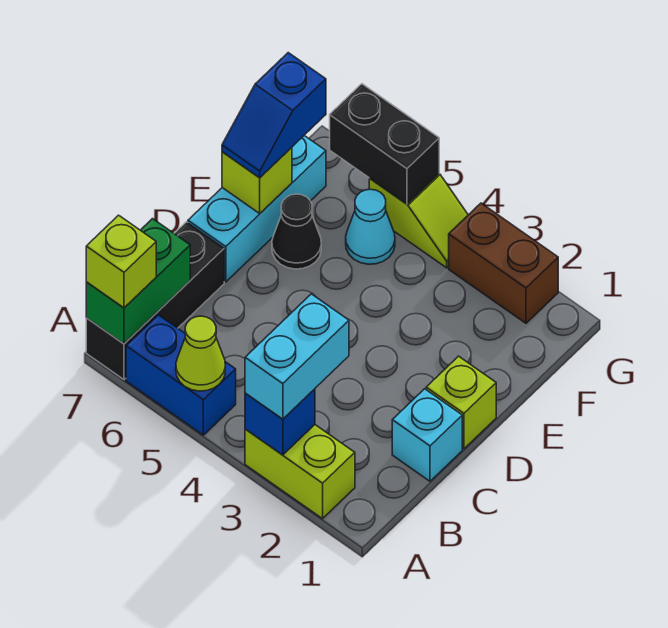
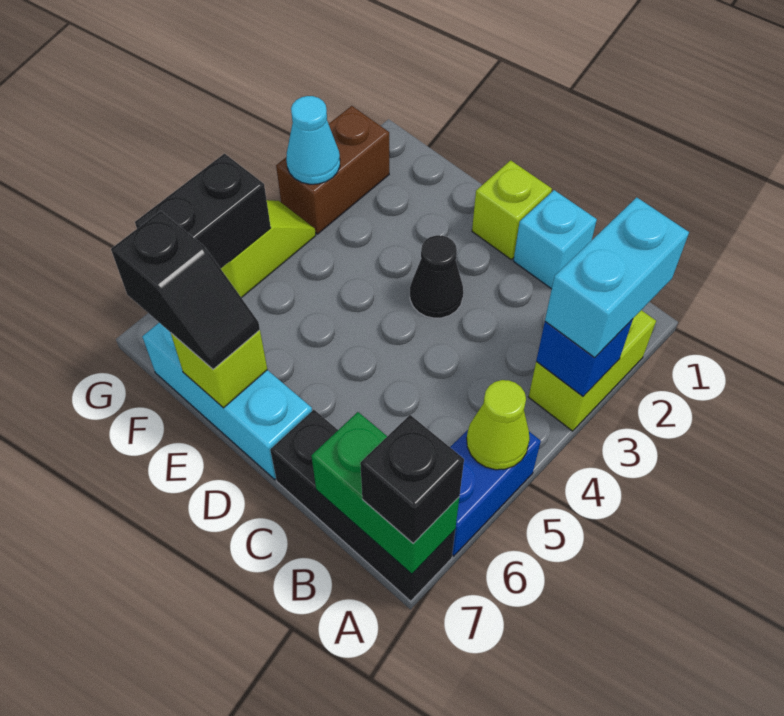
cyan brick A3:B3 level 3 -> cyan brick A2:A3 level 3
lime brick A7 level 3 -> black brick A7 level 3
black cone E6 level 1 -> black cone D3 level 1
blue slope E7:F7 level 3 top F -> black slope E7:F7 level 3 top F
cyan cone F5 level 1 -> cyan cone G3 level 2

